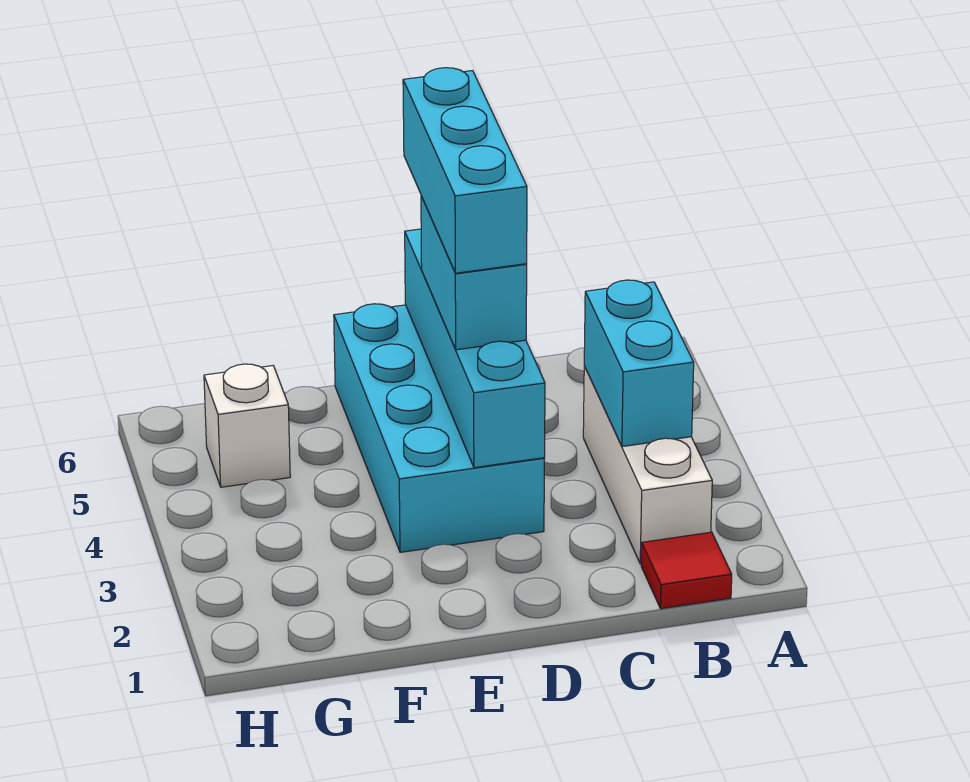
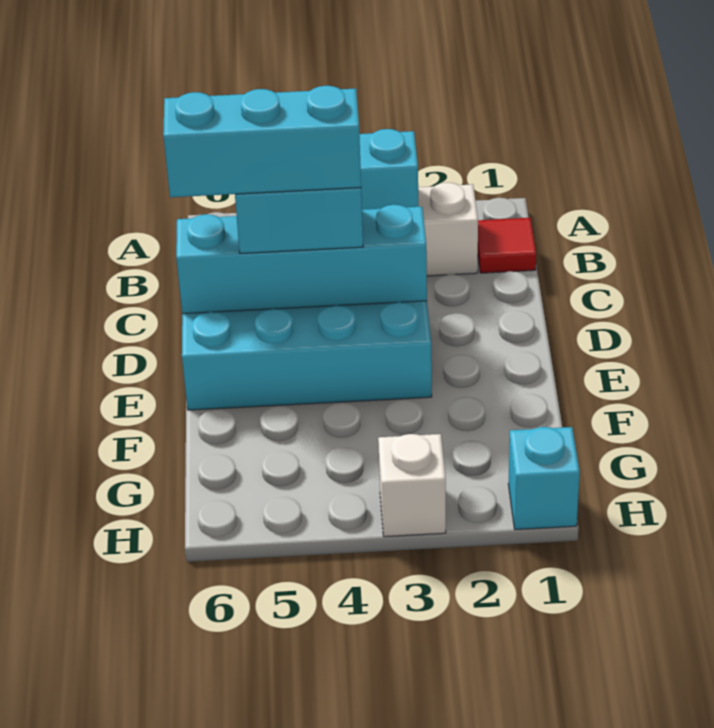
white brick G5 level 1 -> white brick H3 level 1
none -> cyan brick H1 level 1

